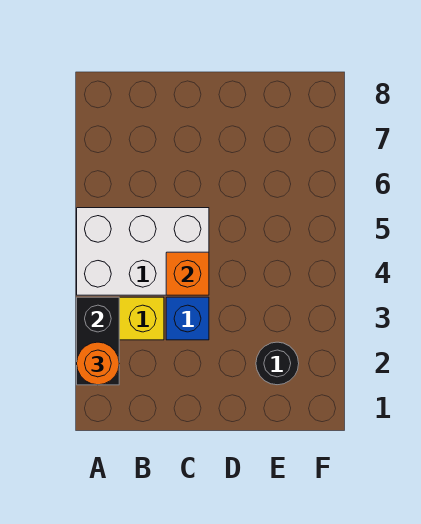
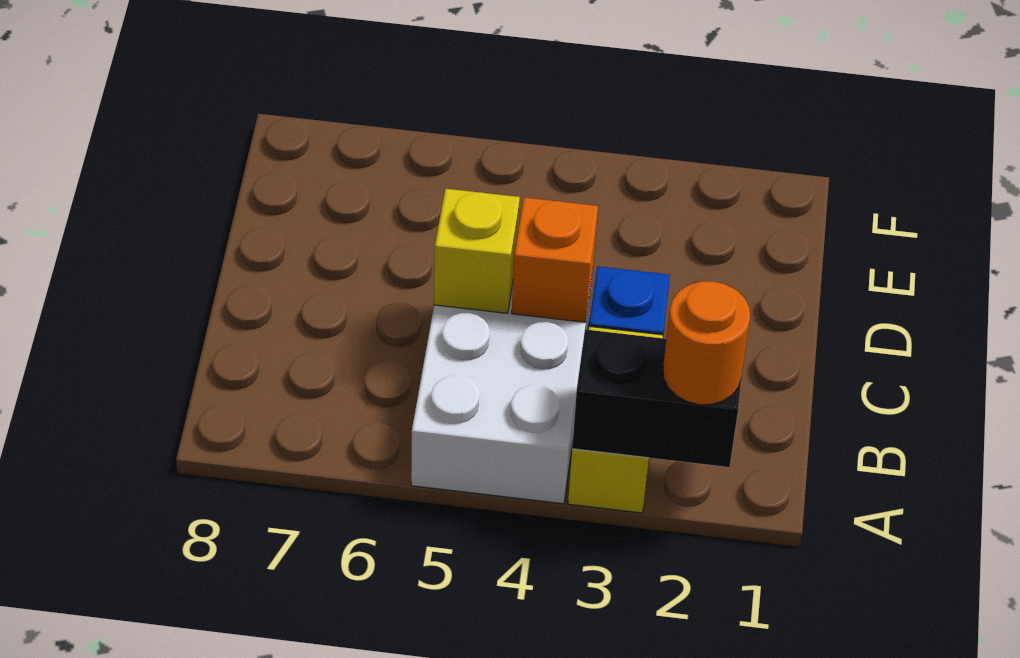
none -> yellow brick C5 level 2
black round brick E2 level 1 -> none

